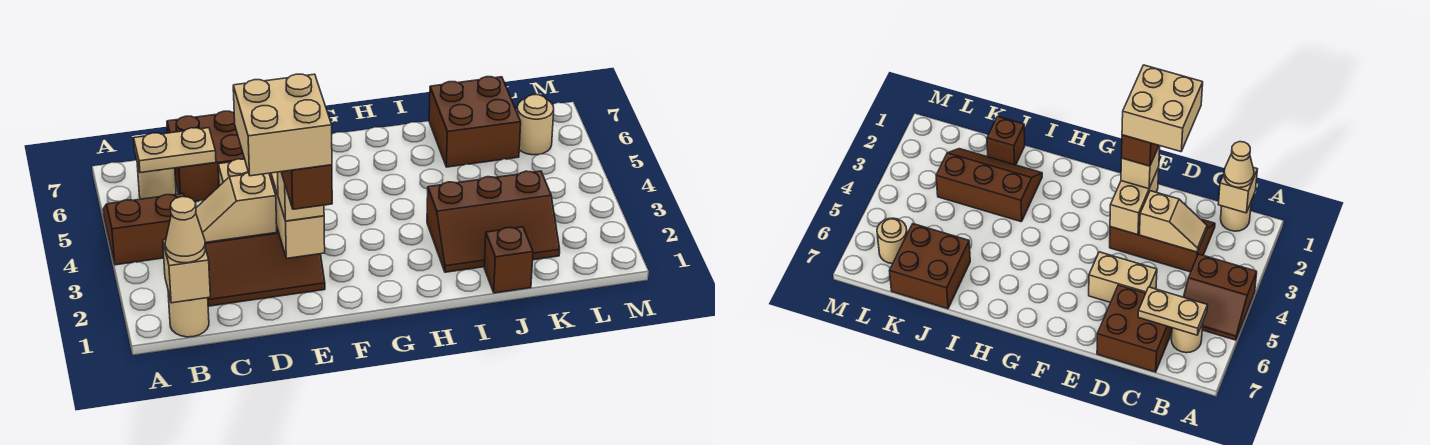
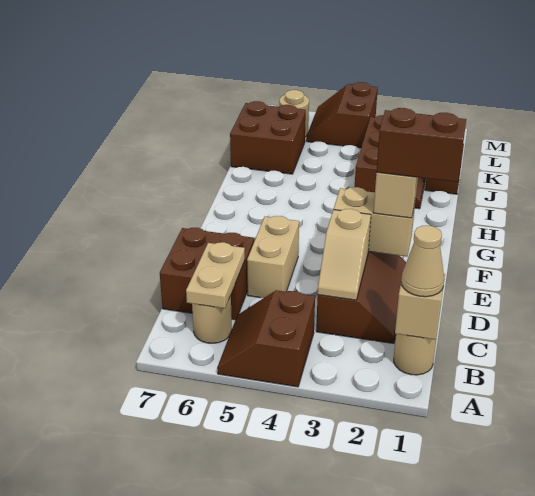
tan brick D1:E2 level 5 -> none
none -> brown slope L4:M5 level 1 top 4

